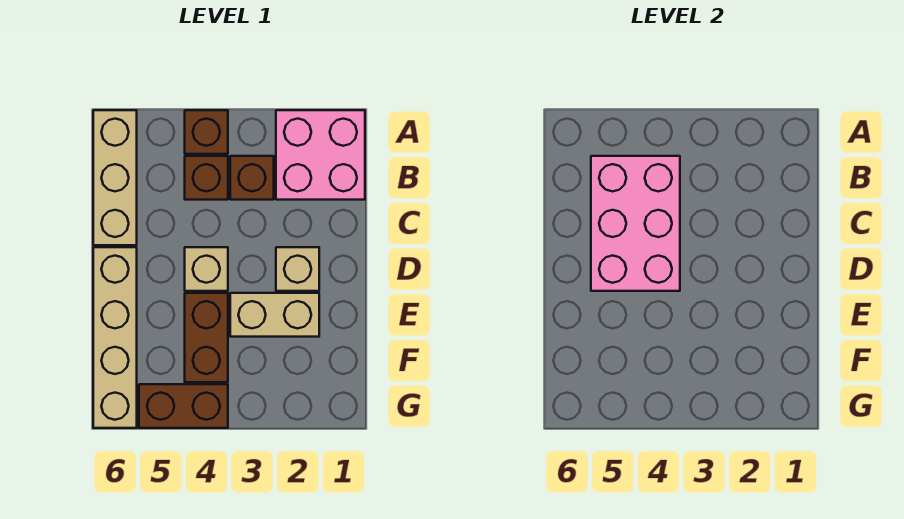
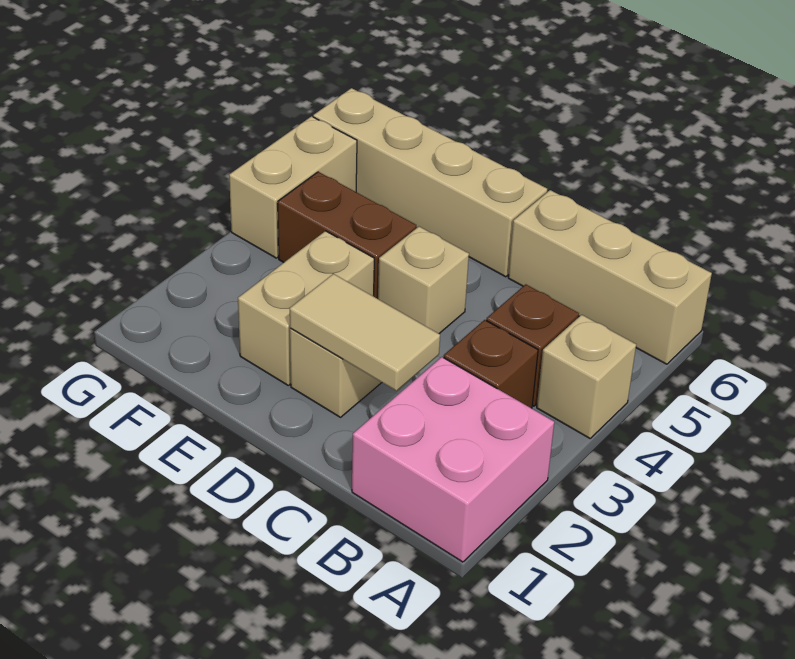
brown brick A4 level 1 -> tan brick A4 level 1
pink brick B4:D5 level 2 -> none
none -> tan tile C2:D2 level 2
brown brick G4:G5 level 1 -> tan brick G4:G5 level 1

